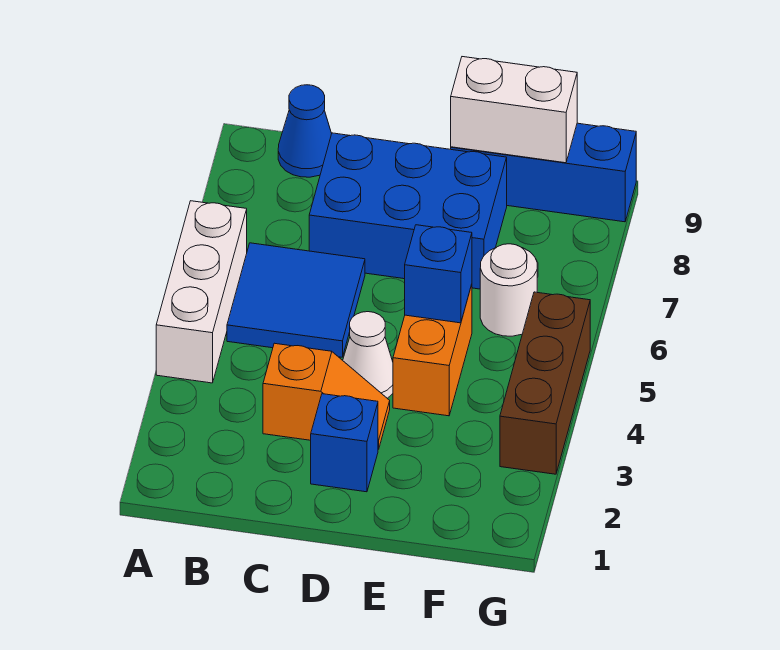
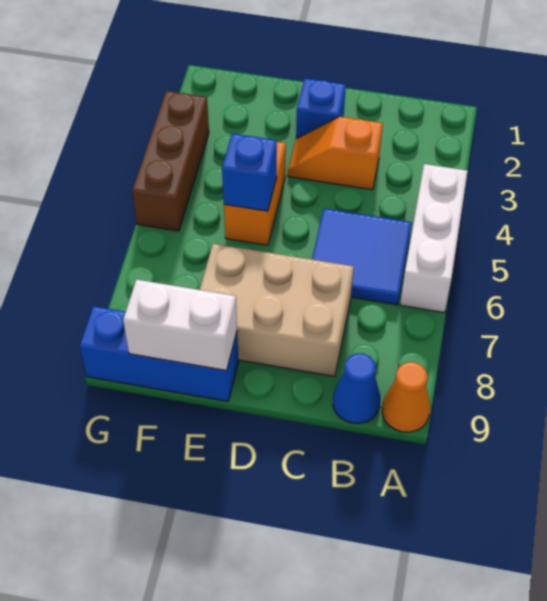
none -> orange cone A9 level 1
blue brick C7:E8 level 1 -> tan brick C7:E8 level 1
white cone D4 level 1 -> none
white round brick F6 level 1 -> none

